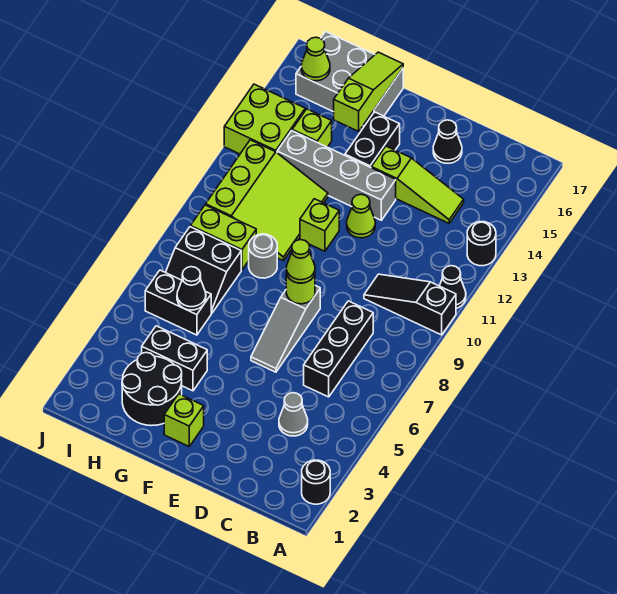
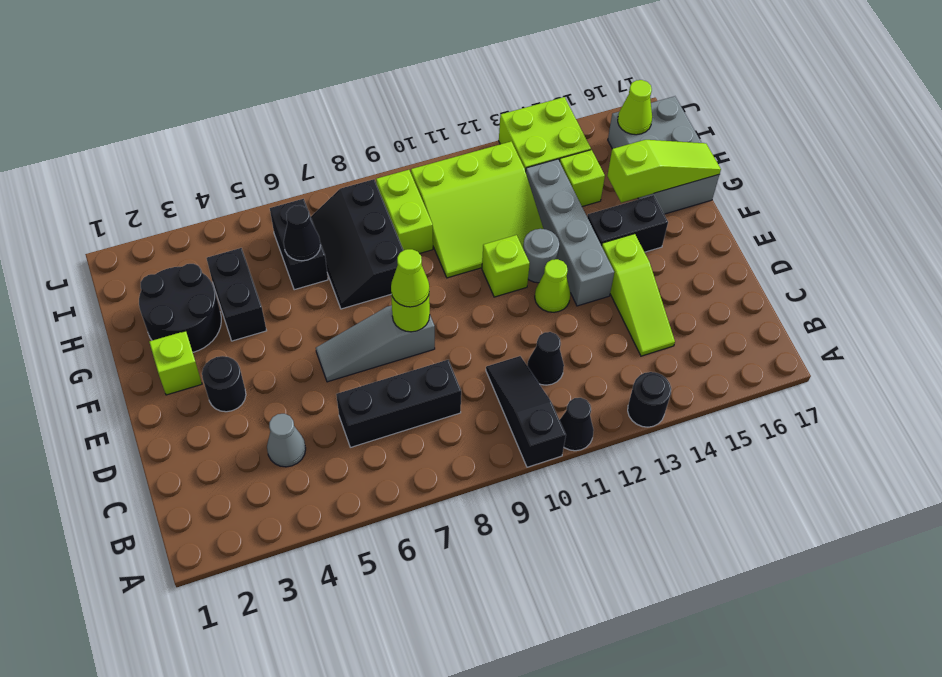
black round brick A2 level 1 -> black round brick E3 level 1
black cone D16 level 1 -> black cone C11 level 1
grey round brick G9 level 1 -> grey round brick F12 level 1
black slope H7:I8 level 1 top 8 -> black slope G7:I8 level 1 top 8

